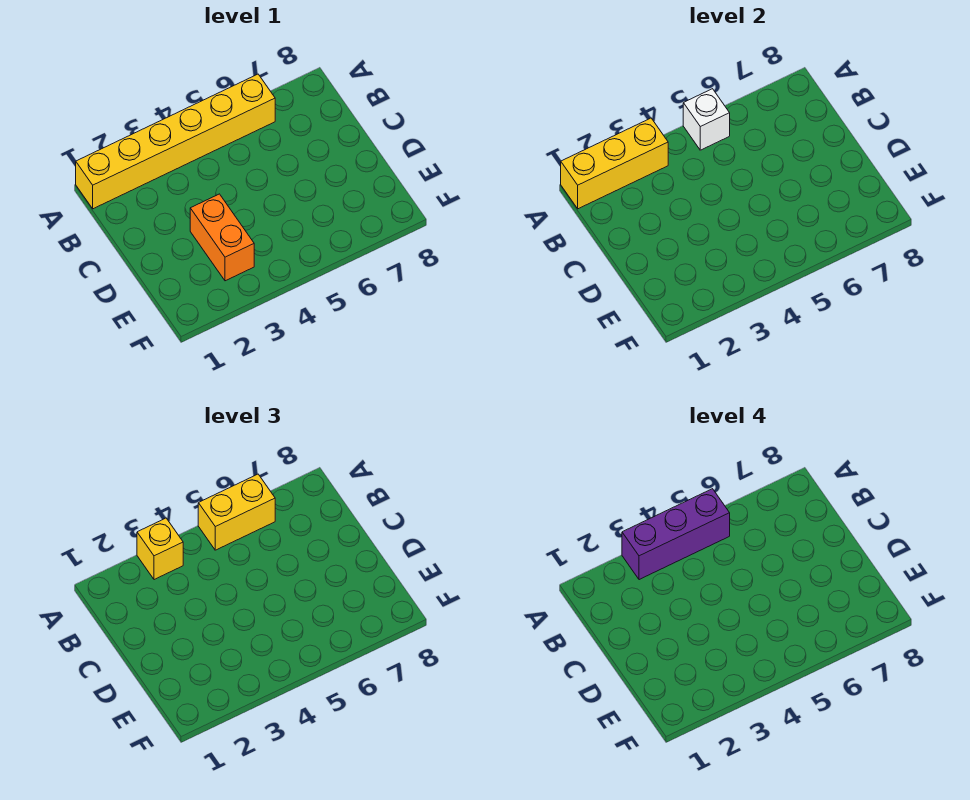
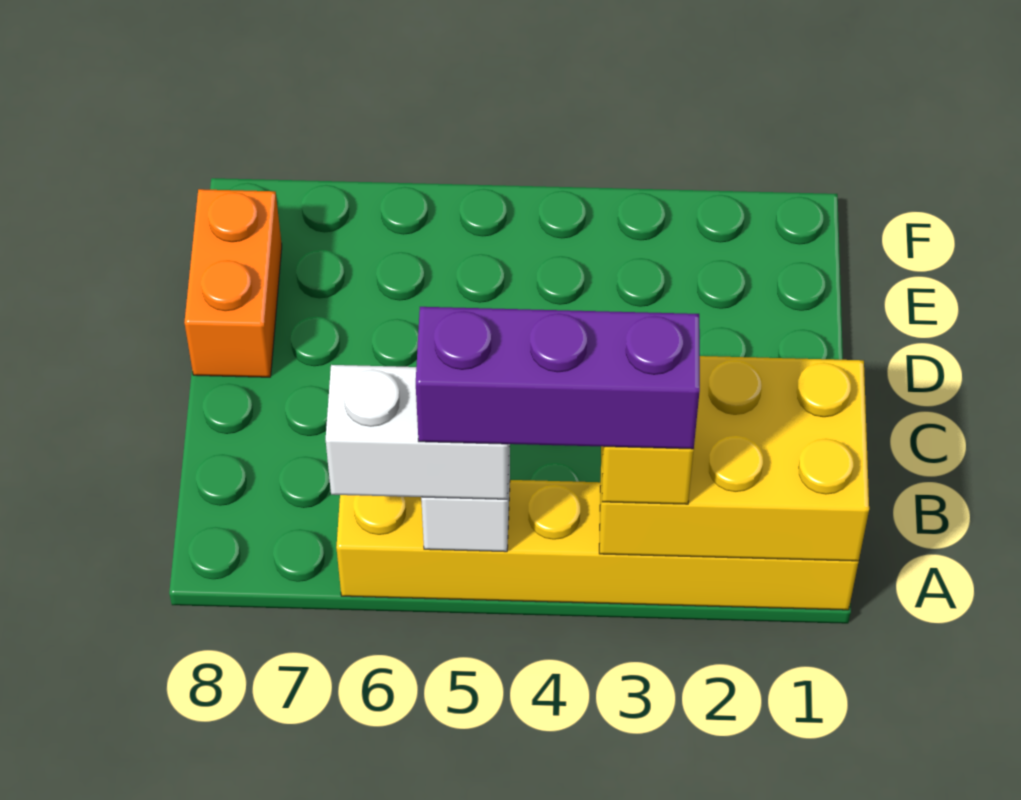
yellow brick A1:A3 level 2 -> yellow brick A1:B3 level 2
yellow brick A5:A6 level 3 -> white brick A5:A6 level 3
orange brick D3:E3 level 1 -> orange brick D8:E8 level 1

